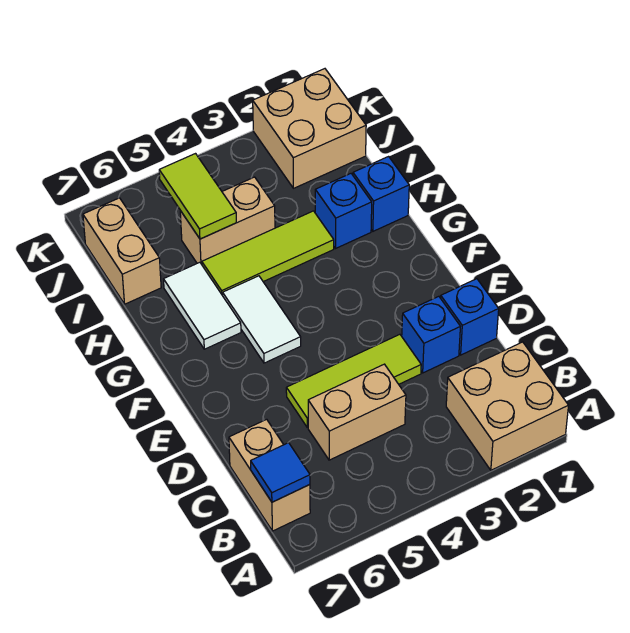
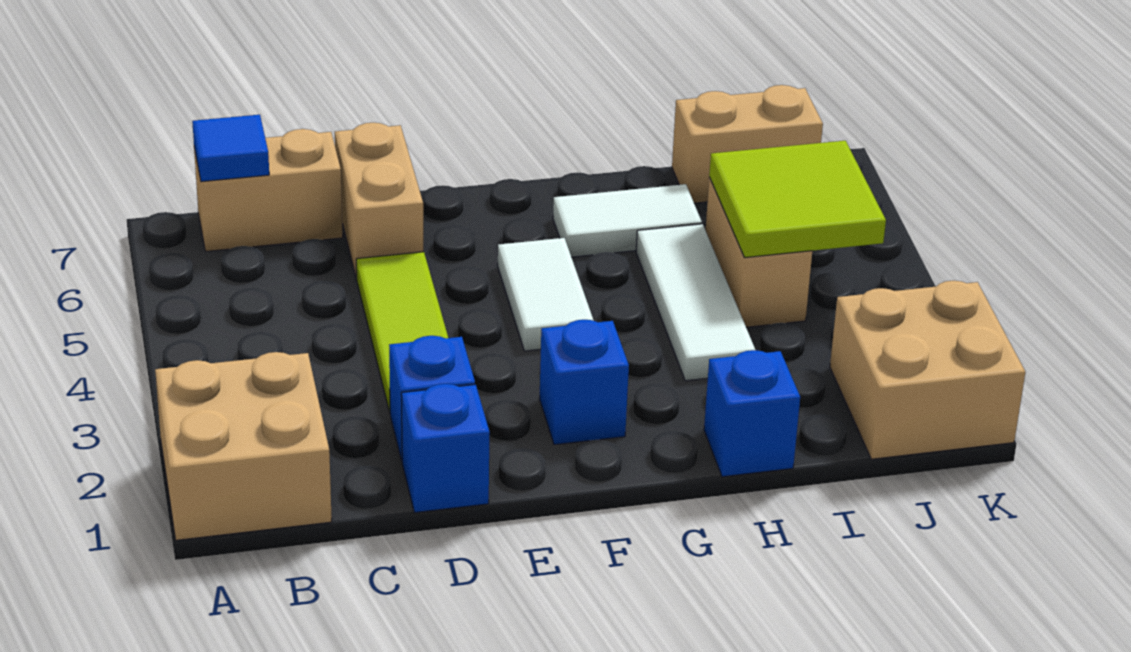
tan brick C4:C5 level 1 -> tan brick D6:D7 level 1
white tile F5:G5 level 1 -> white tile F4:F5 level 1
blue brick H2 level 1 -> blue brick F2 level 1
lime tile H3:H5 level 1 -> white tile H3:H5 level 1
lime tile I5:J5 level 2 -> lime tile I4:J5 level 2

